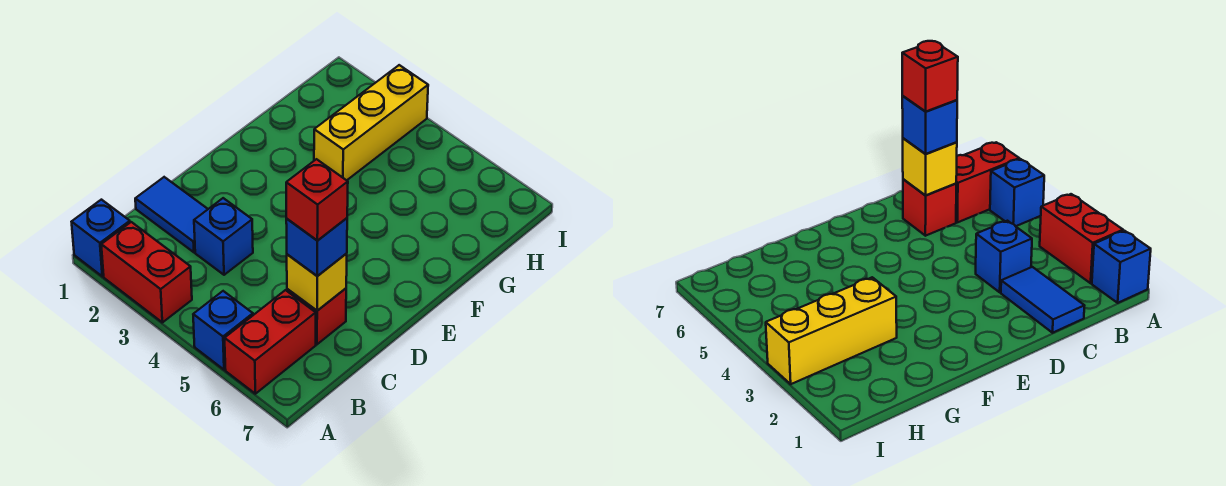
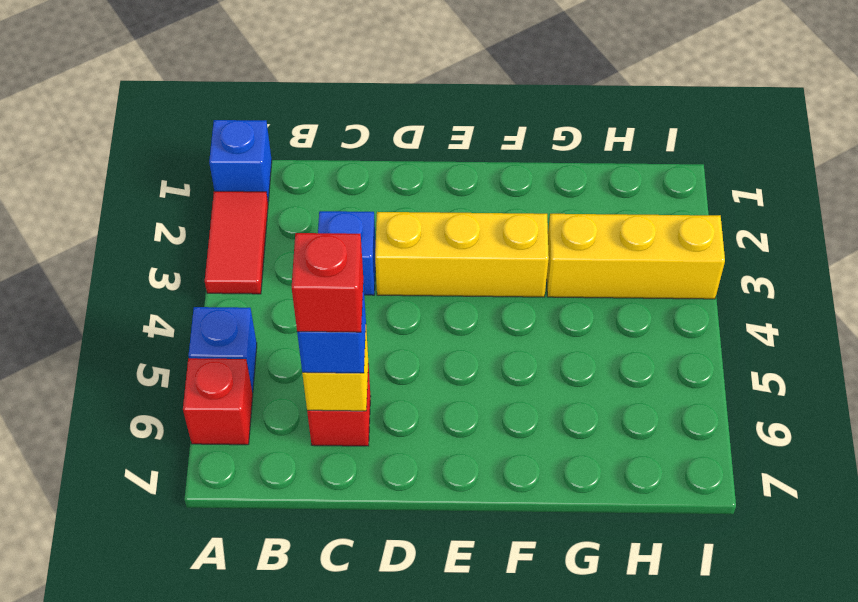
red brick A2:A3 level 1 -> red tile A2:A3 level 1
red brick A6:B6 level 1 -> red brick A6 level 1
blue tile C1:C2 level 1 -> none
none -> yellow brick D3:F3 level 1

